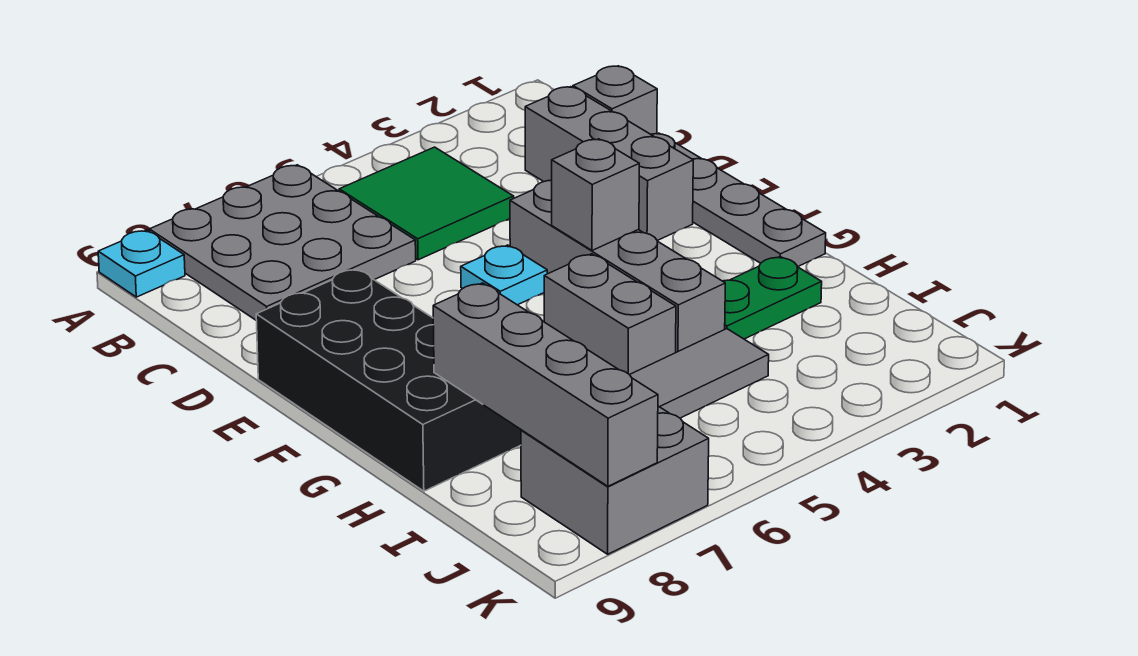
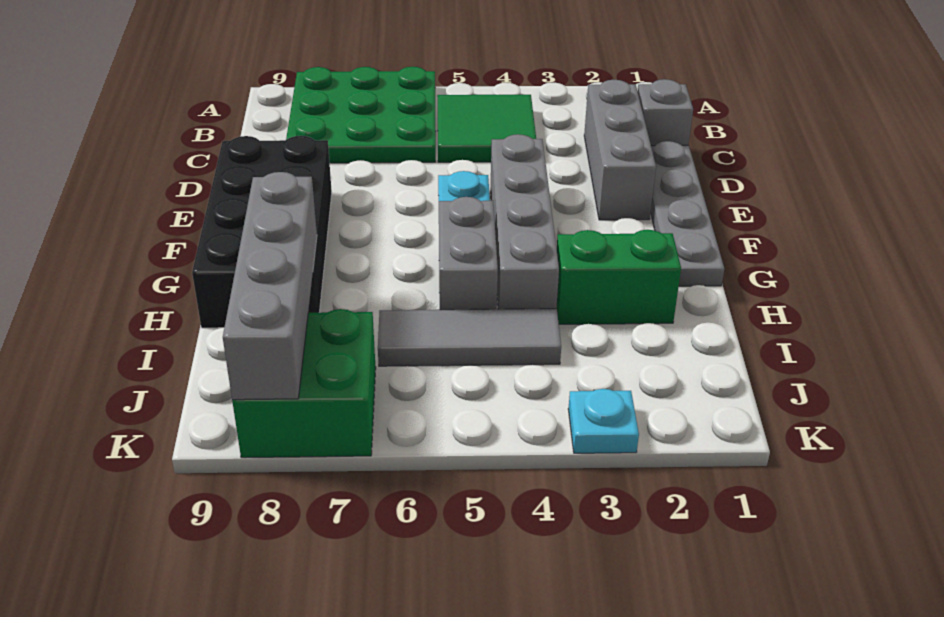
grey plate A6:C8 level 1 -> green plate A6:C8 level 1
cyan plate A9 level 1 -> cyan plate K3 level 1
grey brick F4 level 2 -> none
green plate H2:H3 level 1 -> green brick H2:H3 level 1
grey brick J7:K8 level 1 -> green brick J7:K8 level 1

